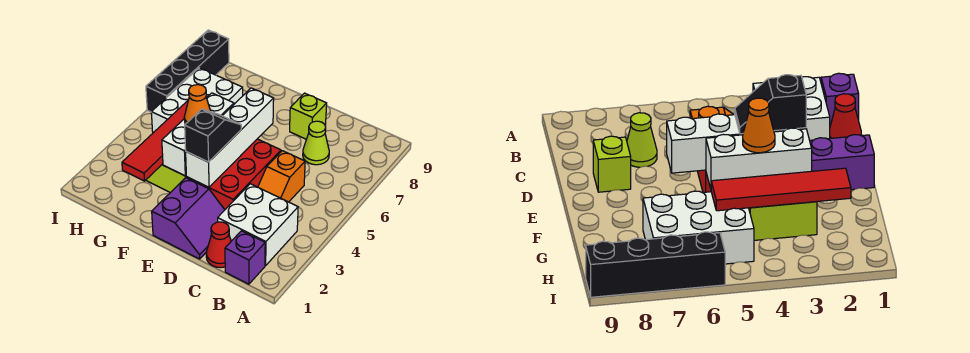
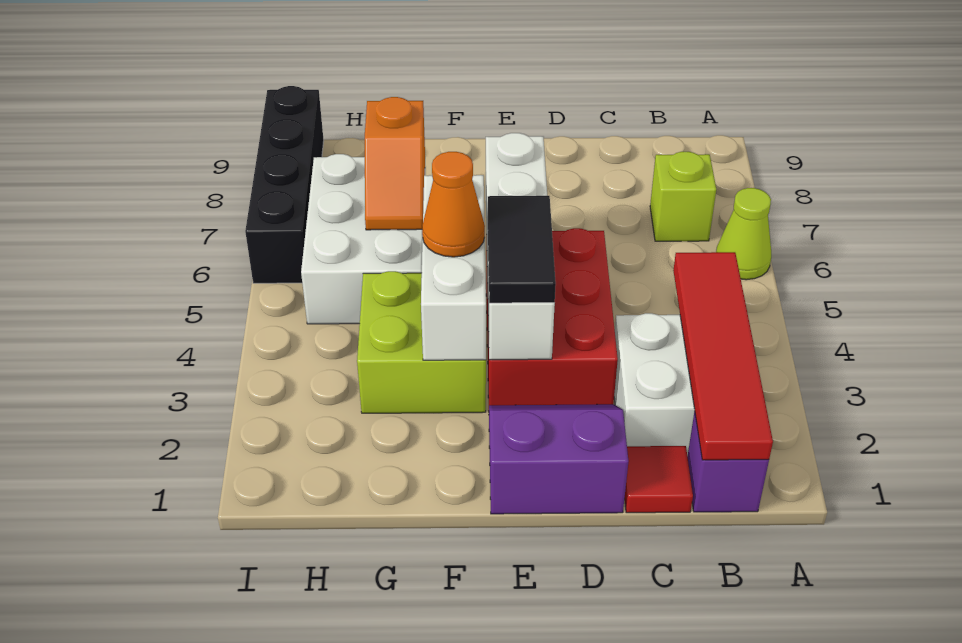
red cone C1 level 1 -> red tile C1 level 1
orange slope C4:C5 level 1 top 5 -> orange slope G6:G7 level 2 top 7
lime cone C7 level 1 -> lime cone A6 level 1
purple slope D1:E2 level 1 top E -> purple slope D1:E2 level 1 top 1
lime brick D8 level 1 -> lime brick B7 level 1
black slope E3:E4 level 3 top 3 -> black tile E3:E4 level 3
red tile G2:G5 level 2 -> red tile B1:B4 level 2

